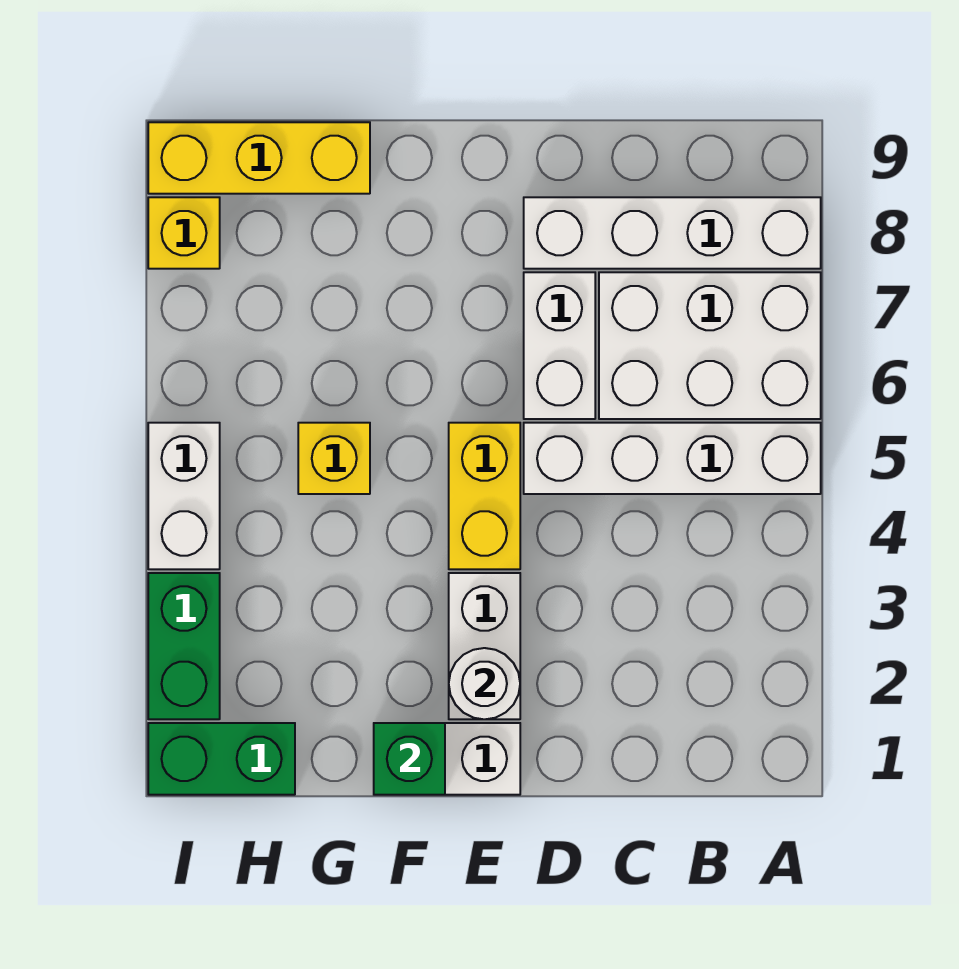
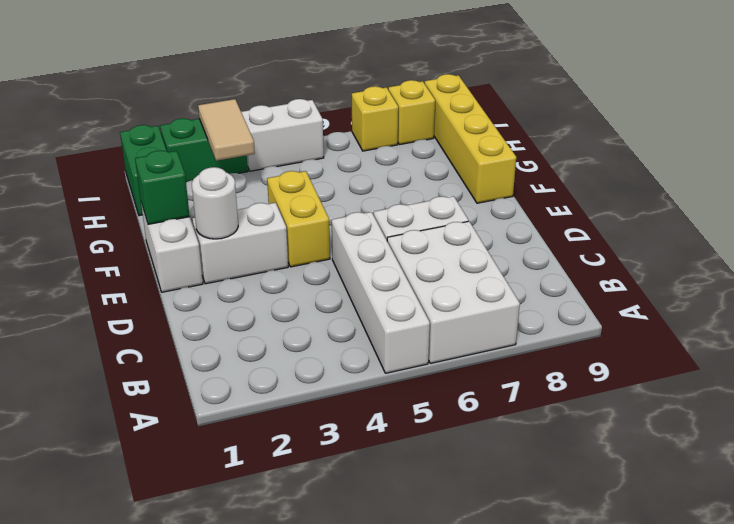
white brick A8:D8 level 1 -> none
yellow brick E4:E5 level 1 -> yellow brick E4:F4 level 1
yellow brick G5 level 1 -> yellow brick I7 level 1
yellow brick G9:I9 level 1 -> yellow brick F9:I9 level 1
none -> tan tile H3:I3 level 2

